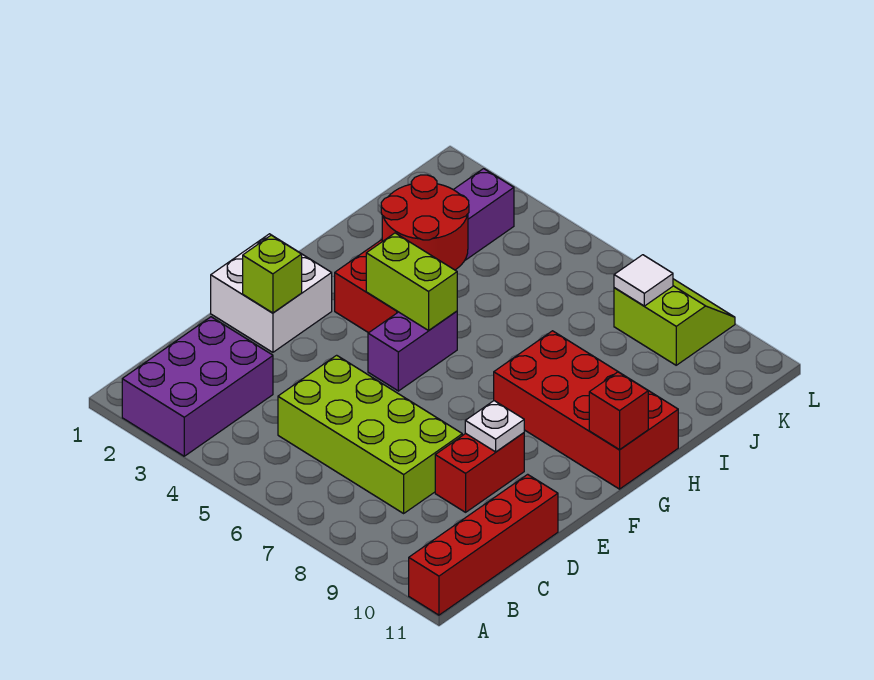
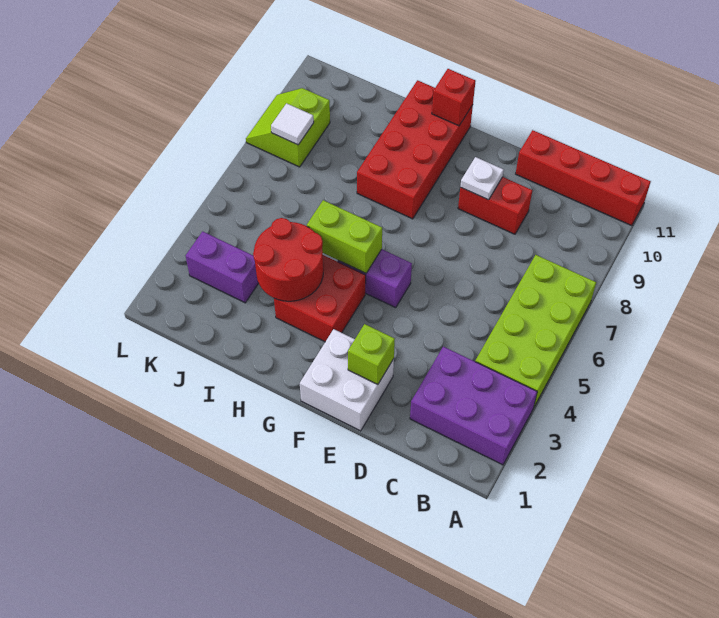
lime brick C5:D8 level 1 -> lime brick A4:B7 level 1
lime brick G4:G5 level 2 -> lime brick G5:H5 level 2

